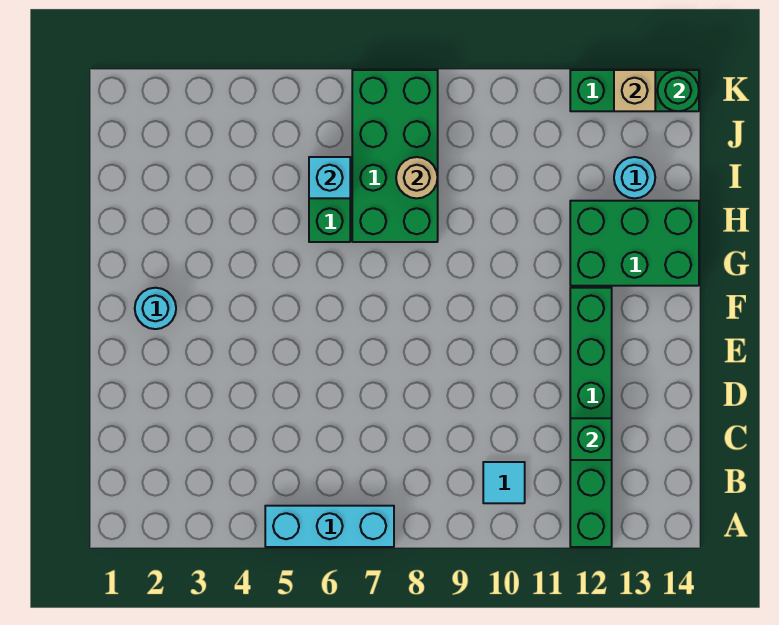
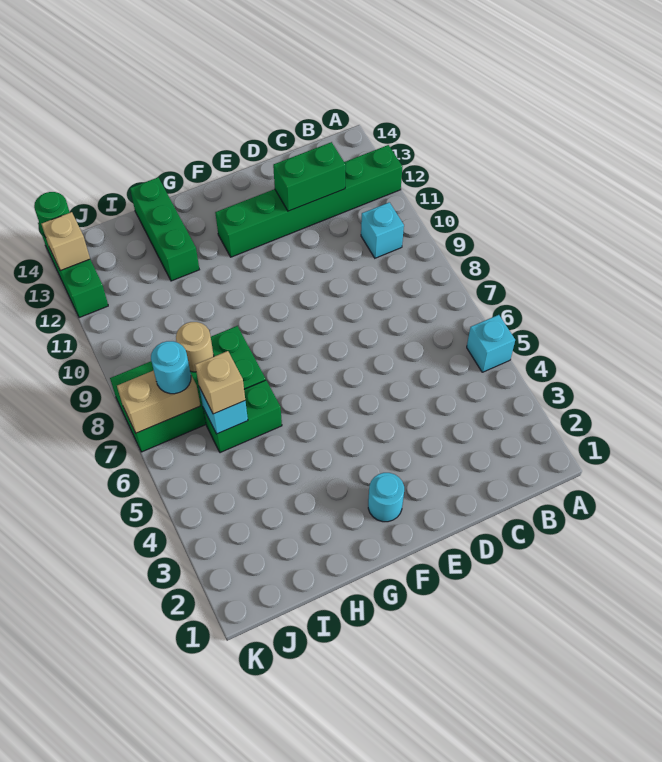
cyan brick A5:A7 level 1 -> cyan brick A5 level 1
cyan tile B10 level 1 -> cyan brick B10 level 1
green brick C12 level 2 -> green brick C12:D12 level 2
green brick G12:H14 level 1 -> green brick H12:H14 level 1
none -> tan brick I6 level 3
cyan round brick I13 level 1 -> cyan round brick J7 level 3
none -> tan brick J7:K7 level 2

